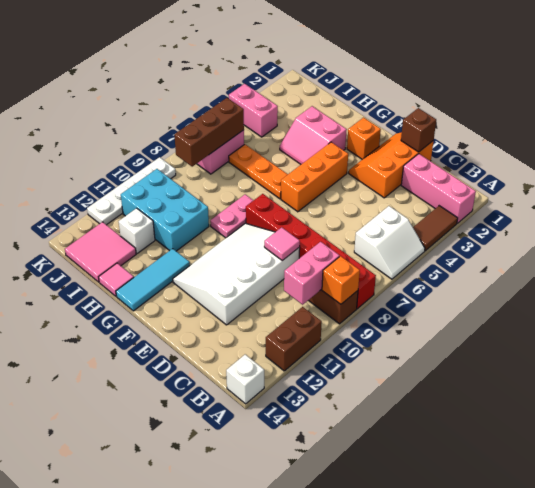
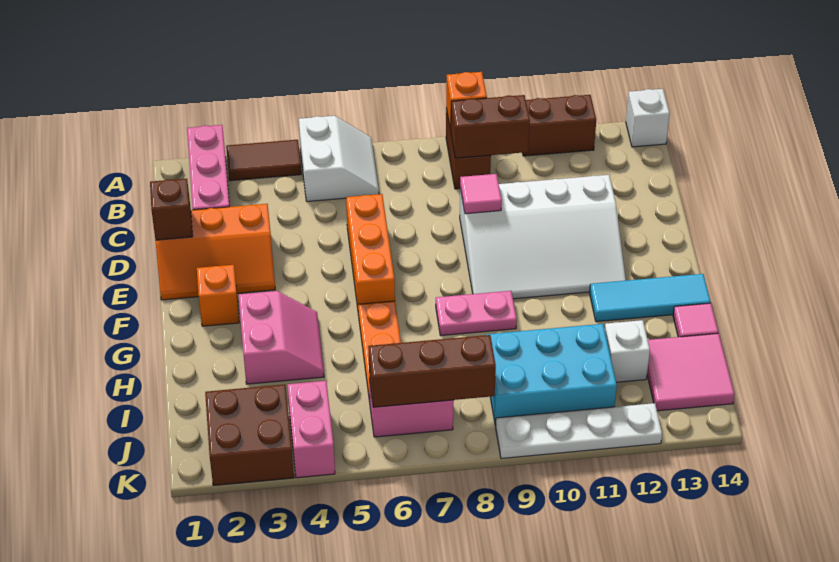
white slope A5:B6 level 1 top B -> white slope A5:B6 level 1 top 5
red brick A8:F8 level 1 -> none
pink brick B9:B10 level 2 -> brown brick B9:B10 level 2
orange brick F4:F6 level 1 -> orange brick D6:F6 level 1
cyan brick H10:J11 level 1 -> cyan brick I9:J11 level 1
none -> brown brick J2:K3 level 1

